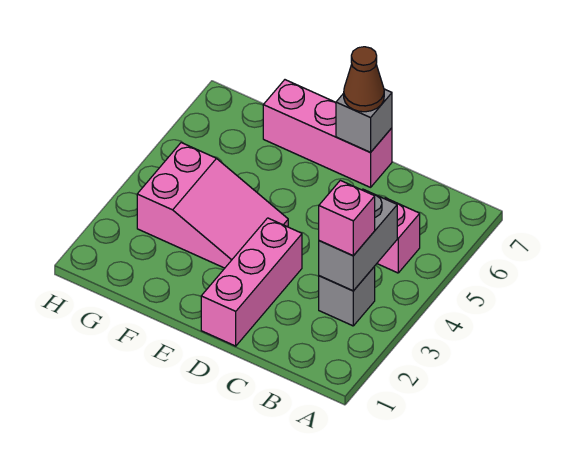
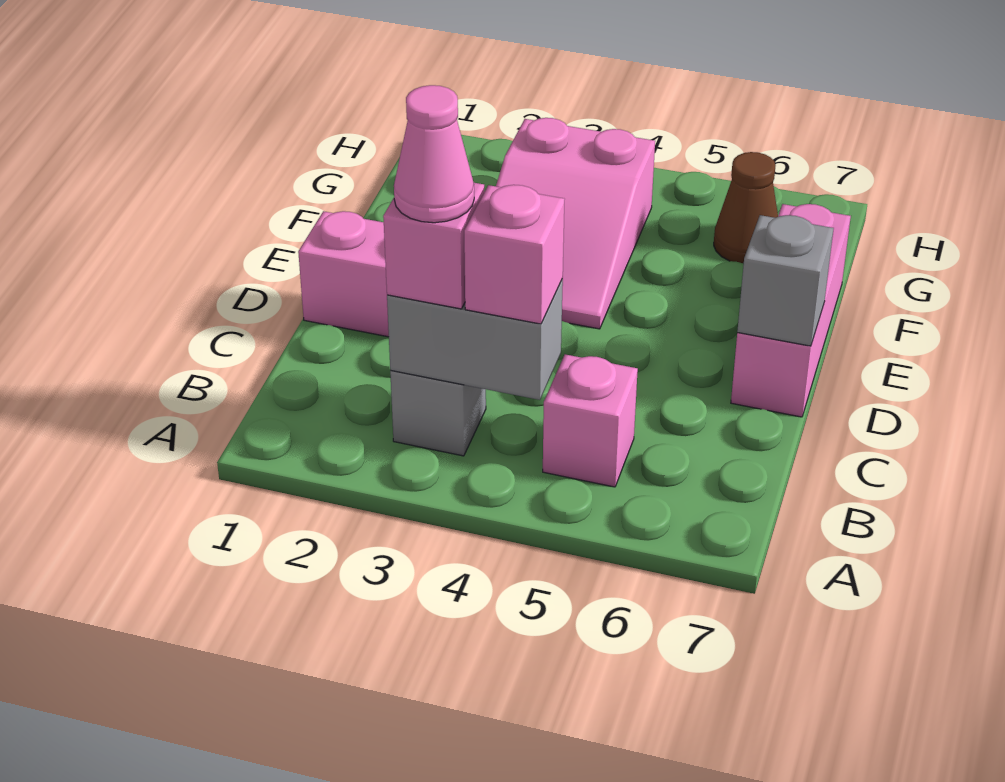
none -> pink cone B3 level 4
none -> pink brick B4 level 3
brown cone D7 level 3 -> brown cone G6 level 1

